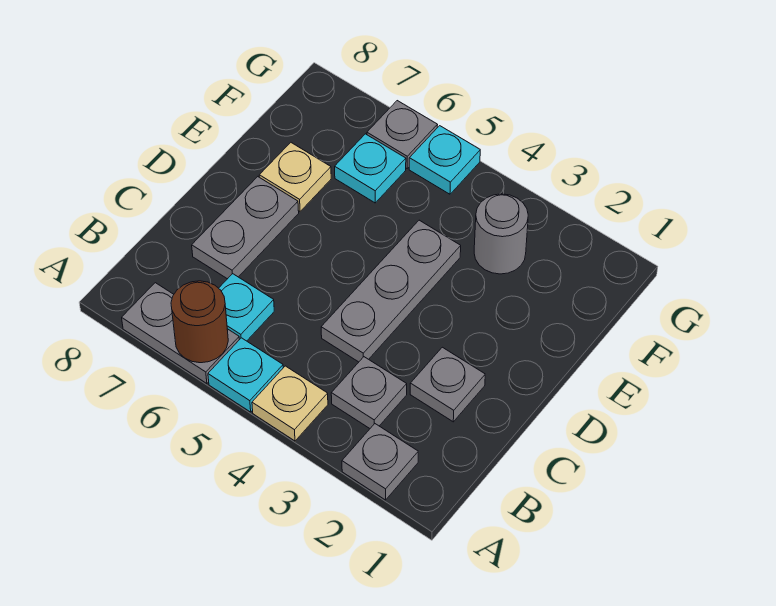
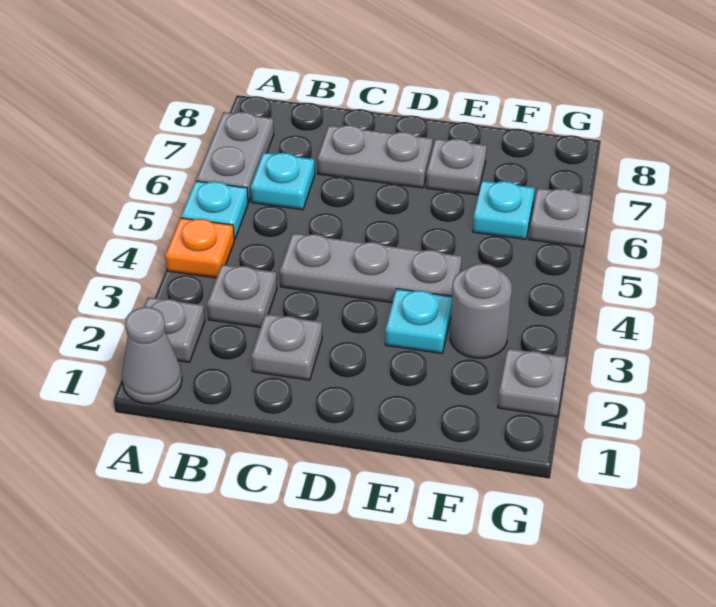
none -> grey cone A1 level 1
tan plate A4 level 1 -> orange plate A4 level 1
brown round brick A6 level 2 -> none
tan plate E7 level 1 -> grey plate E7 level 1
none -> grey plate G2 level 1
cyan plate G5 level 1 -> cyan plate E3 level 1

